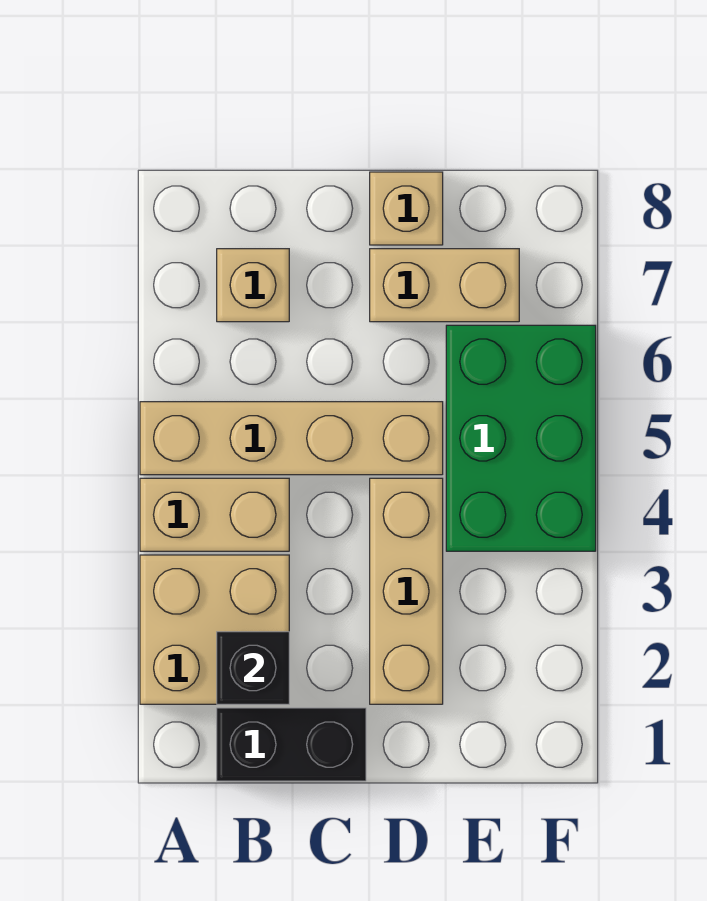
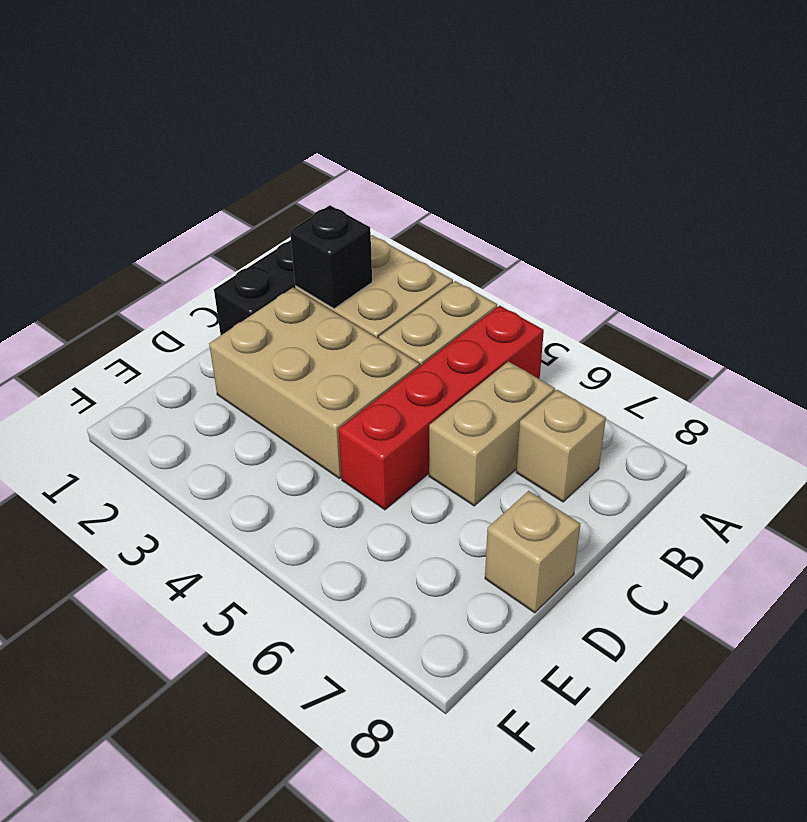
tan brick A5:D5 level 1 -> red brick A5:D5 level 1
tan brick D2:D4 level 1 -> tan brick C2:D4 level 1
tan brick D7:E7 level 1 -> tan brick B6:C6 level 1
green brick E4:F6 level 1 -> none

